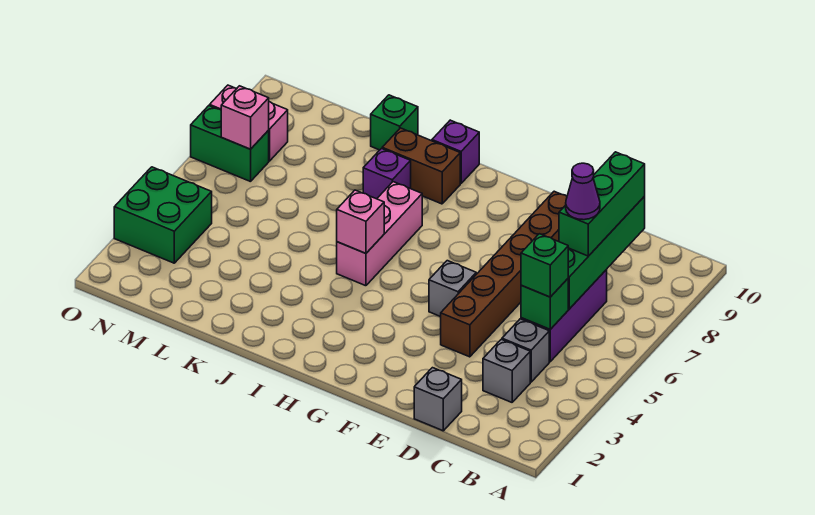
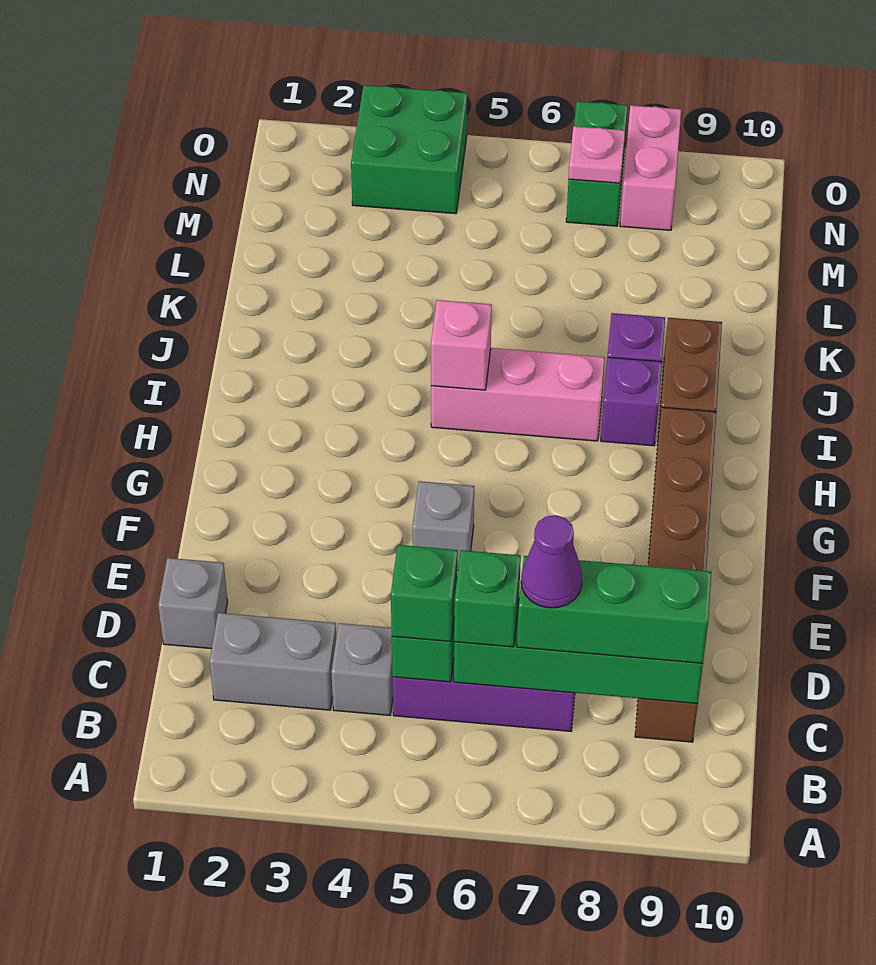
grey brick C3 level 1 -> grey brick C2:C3 level 1
brown brick E4:E9 level 1 -> brown brick C9:H9 level 1
purple brick I10 level 1 -> purple brick I8 level 1
green brick K10 level 1 -> green brick C6 level 3
pink brick N7 level 2 -> pink plate N7 level 2

